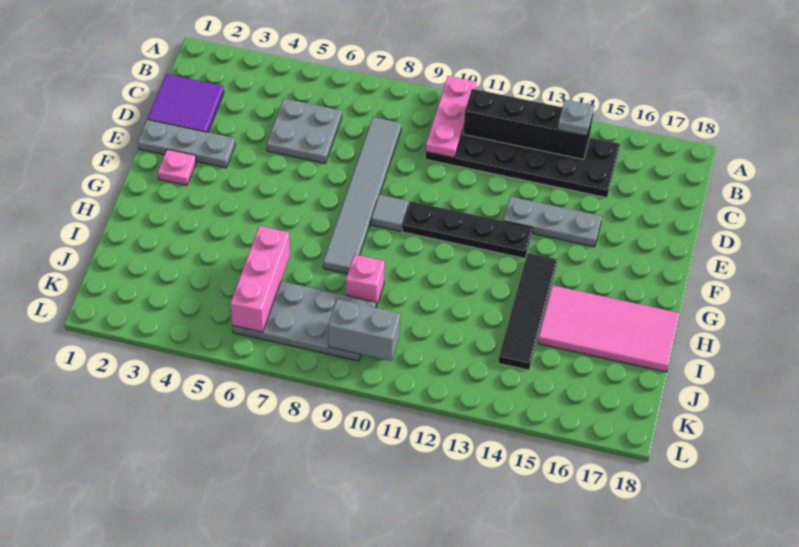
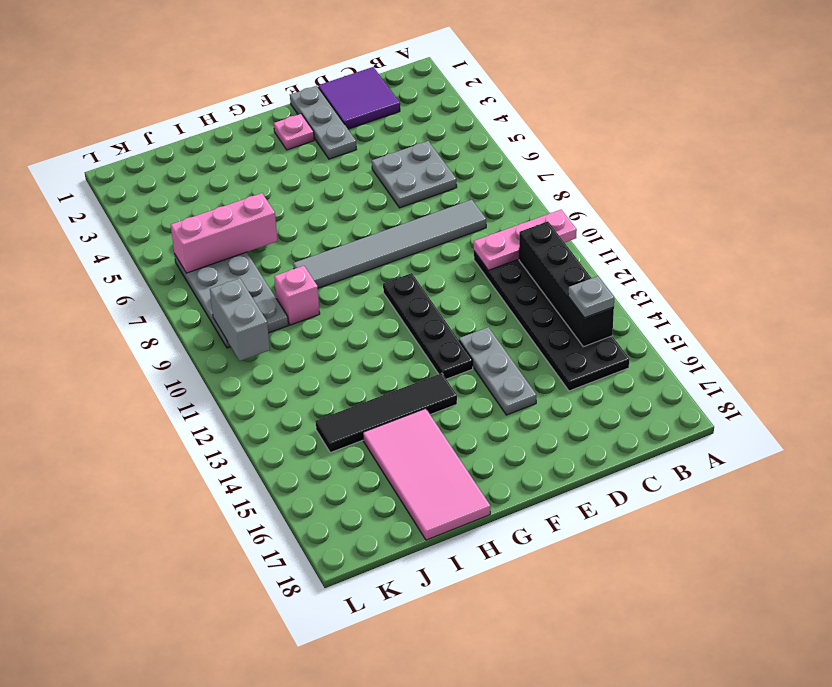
grey tile F9 level 1 -> none

